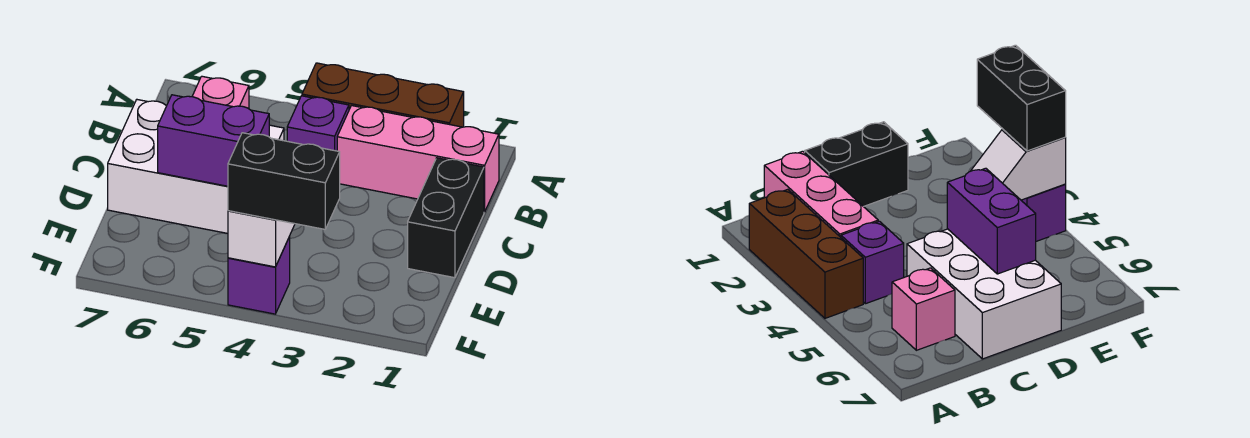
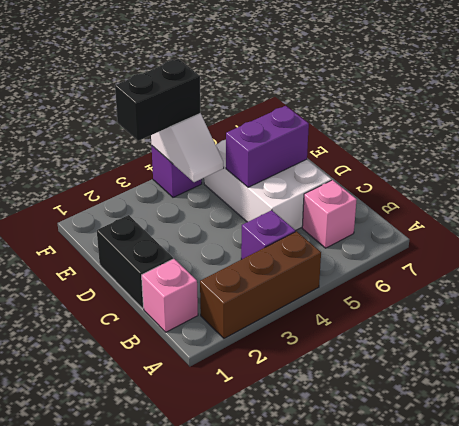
pink brick B1:B3 level 1 -> pink brick B1 level 1
white brick C5:D7 level 1 -> white brick C5:E6 level 1

